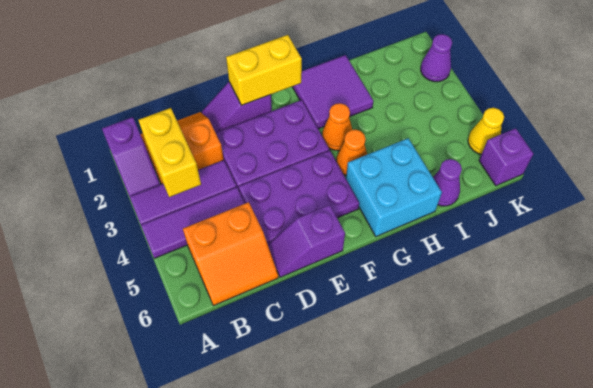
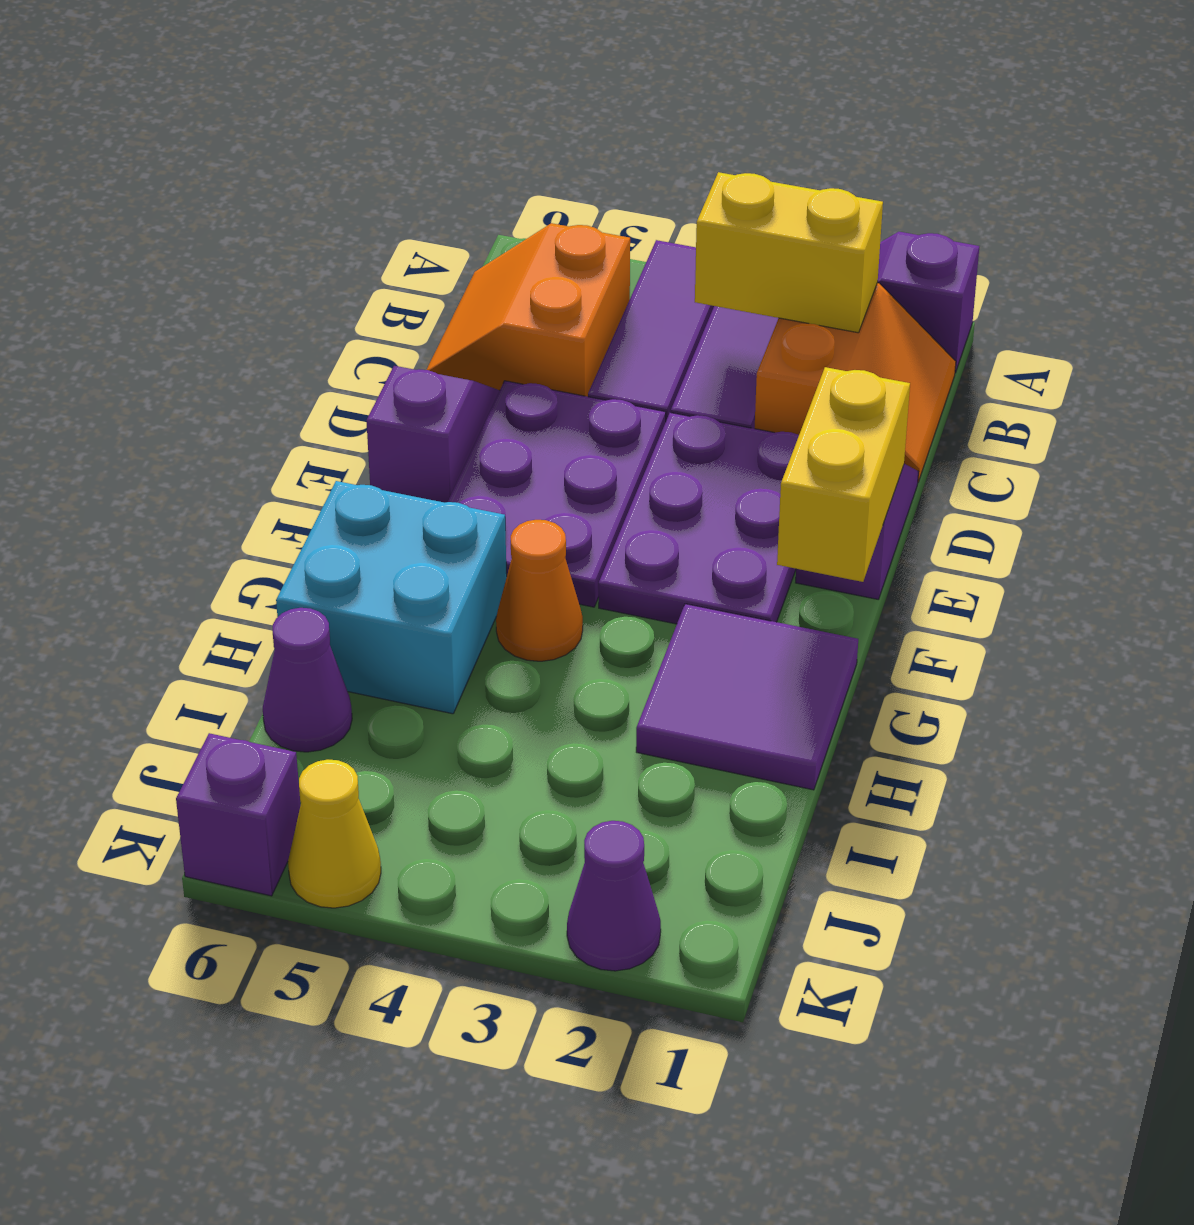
orange cone G3 level 1 -> none

